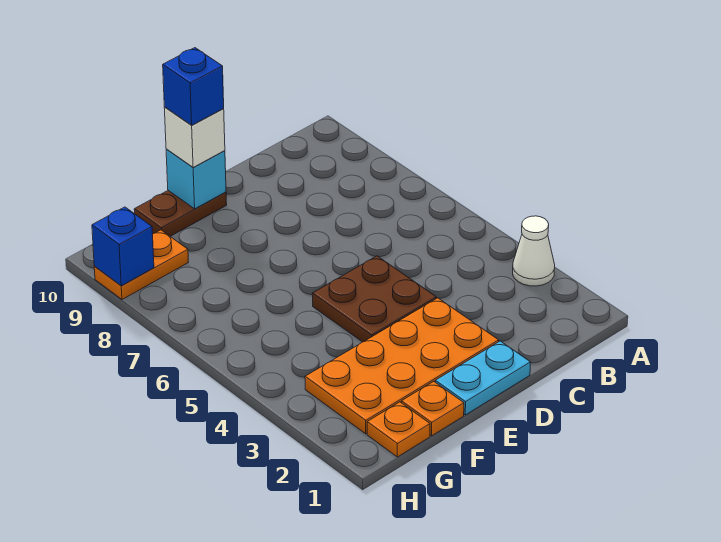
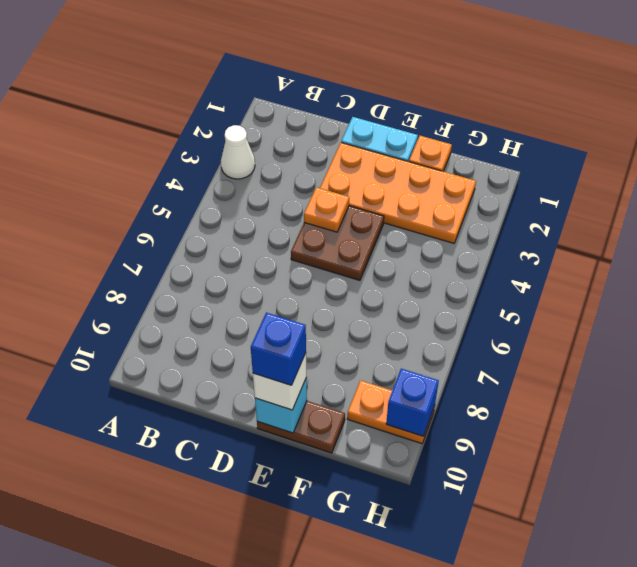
orange plate G1 level 1 -> orange plate D4 level 2

